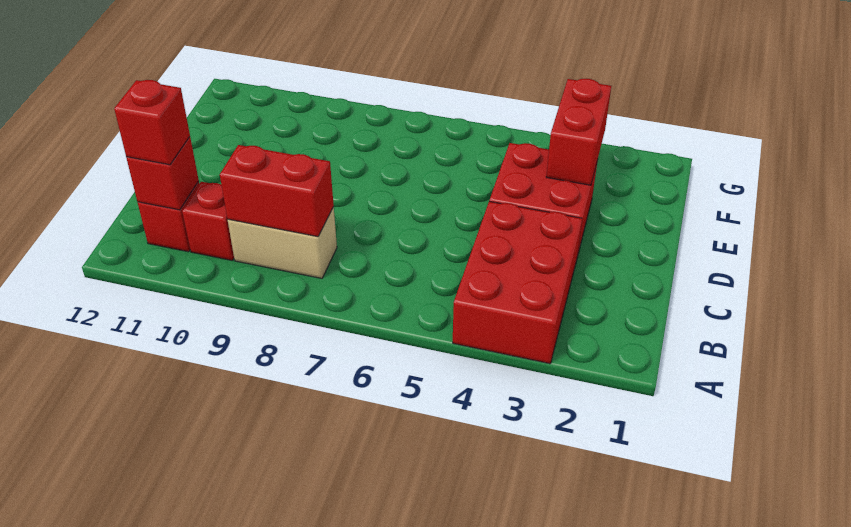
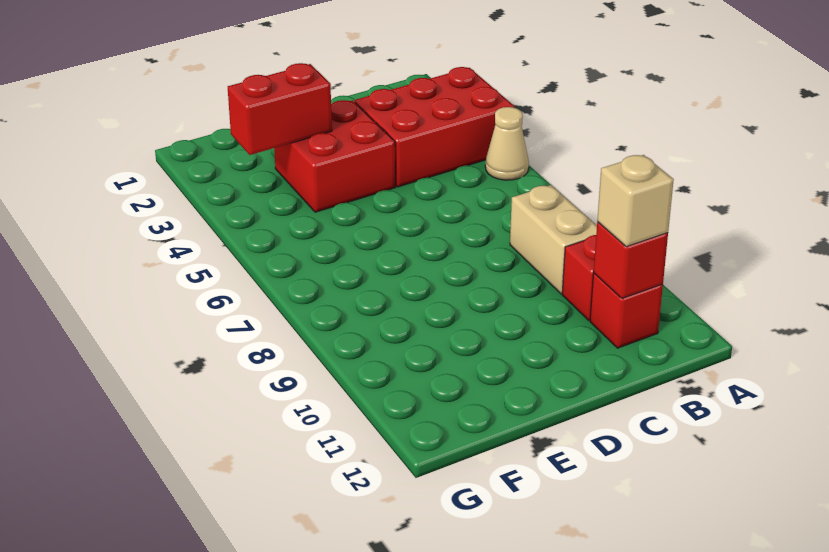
none -> tan cone A5 level 1
red brick B8:B9 level 2 -> none
red brick B11 level 3 -> tan brick B11 level 3

